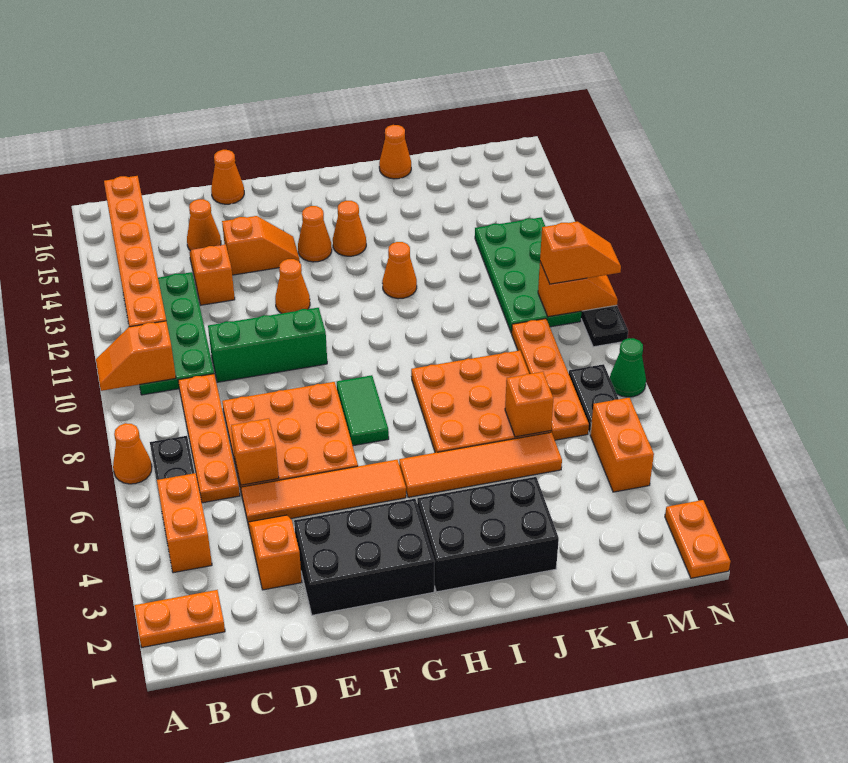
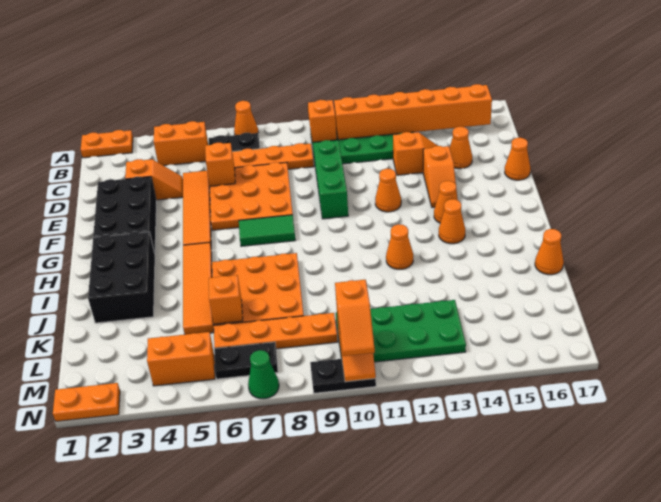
orange plate A2:B2 level 1 -> orange plate A1:A2 level 1

